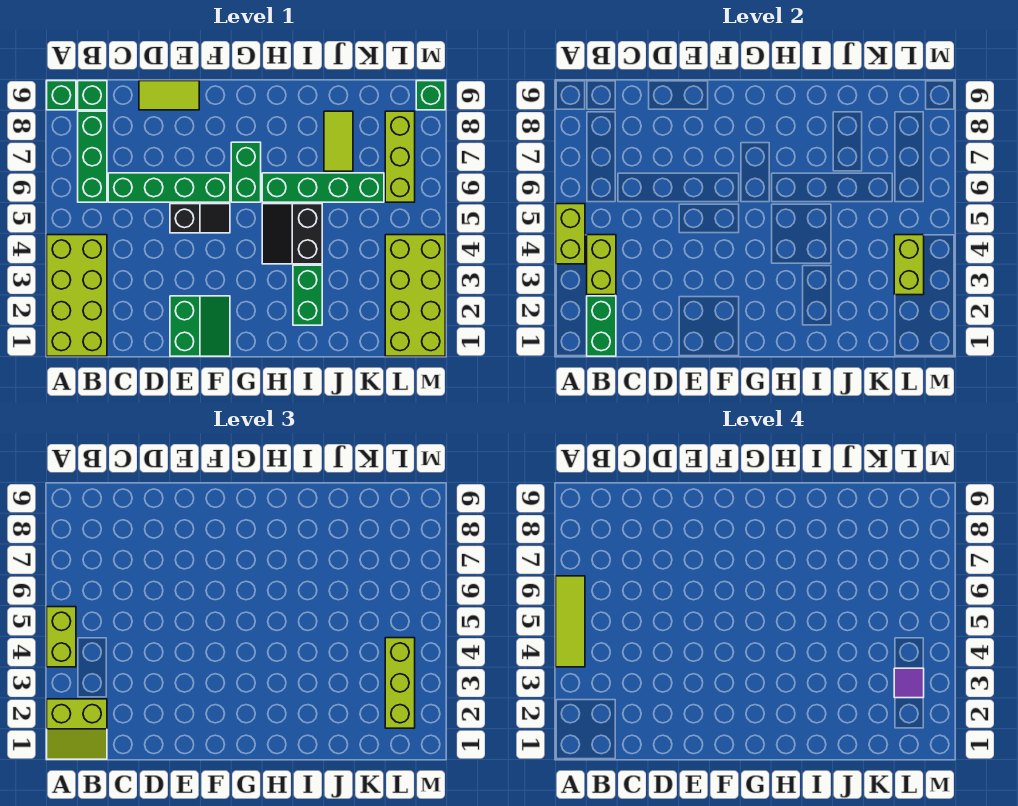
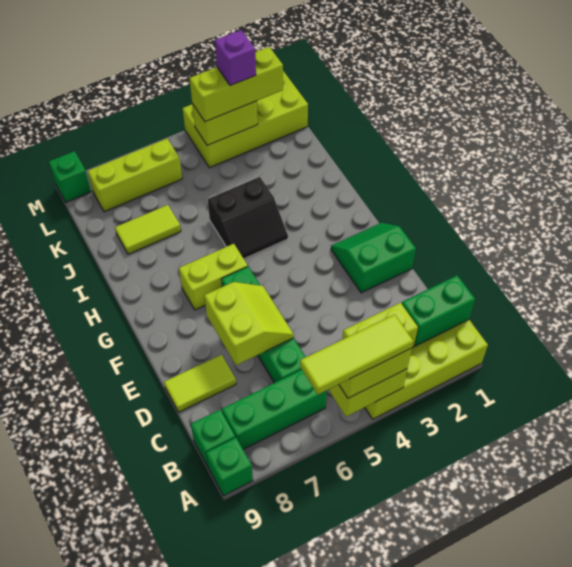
lime slope A1:B2 level 3 top 2 -> lime slope D6:E7 level 2 top 7
lime tile D9:E9 level 1 -> lime tile D8:D9 level 1
black slope E5:F5 level 1 top E -> none
green brick G6:G7 level 1 -> lime brick G6:G7 level 1
green brick H6:K6 level 1 -> none
green brick I2:I3 level 1 -> none
purple tile L3 level 4 -> purple brick L3 level 4

